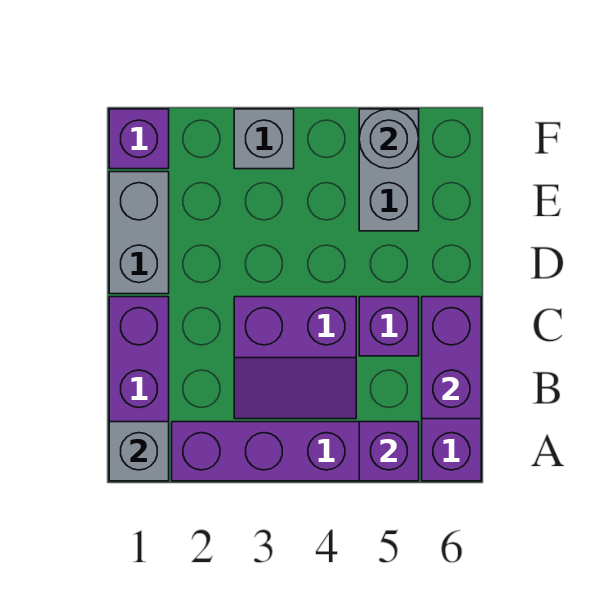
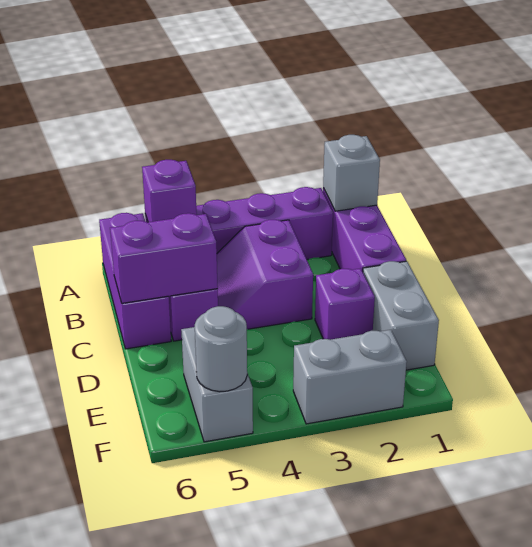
purple slope B3:C4 level 1 top C -> purple slope B3:C4 level 1 top 3
purple brick B6:C6 level 2 -> purple brick C5:C6 level 2
purple brick F1 level 1 -> purple brick D2 level 1
grey brick F3 level 1 -> grey brick F2:F3 level 1

